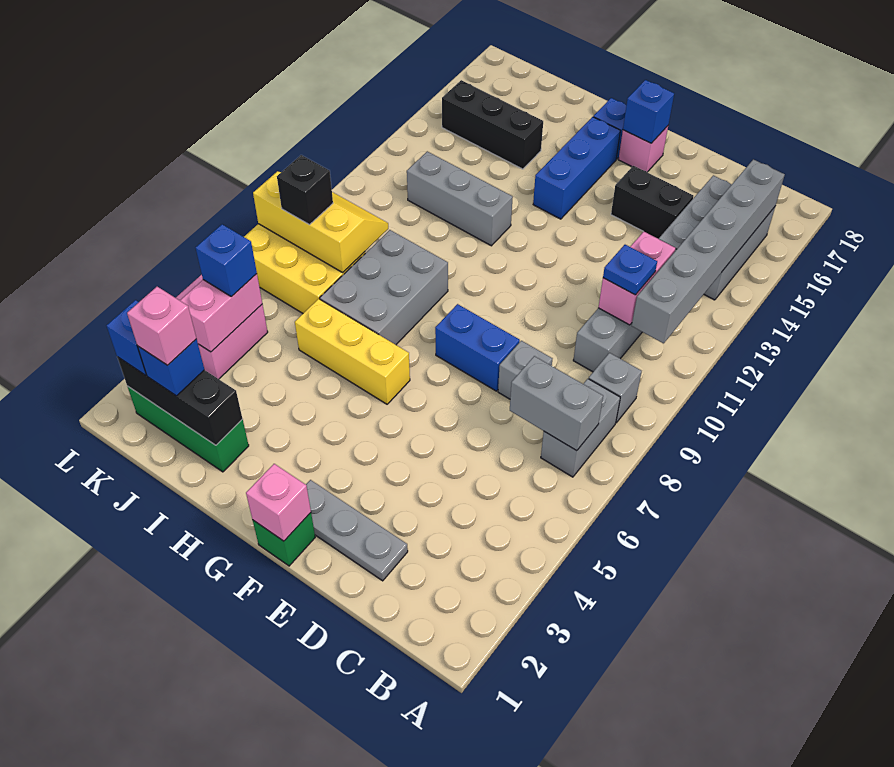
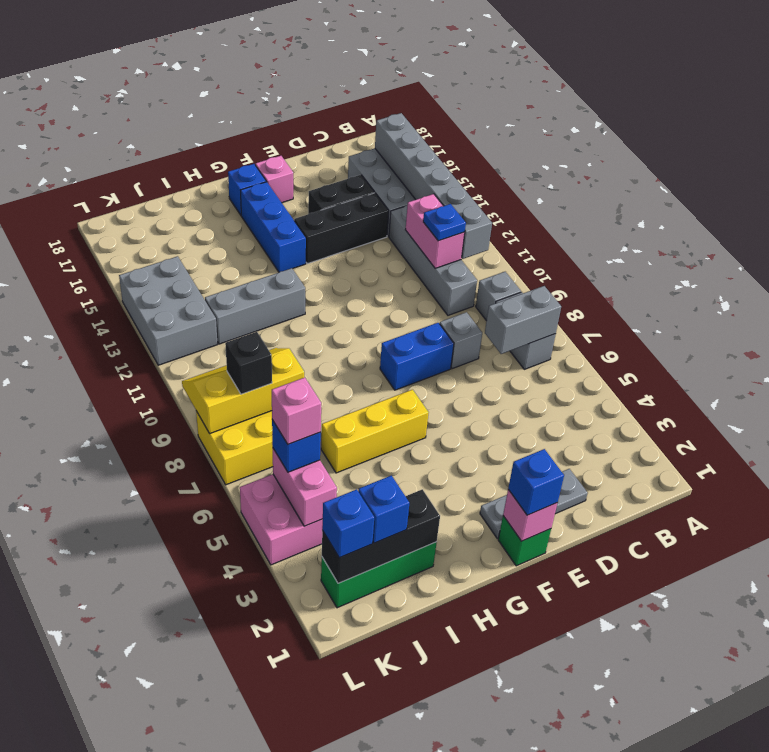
blue brick F17 level 2 -> blue brick F1 level 3
grey brick H7:I9 level 1 -> grey brick K12:L14 level 1
black brick I15:K15 level 1 -> black brick D14:F14 level 1
pink brick J2 level 4 -> pink brick K5 level 4

